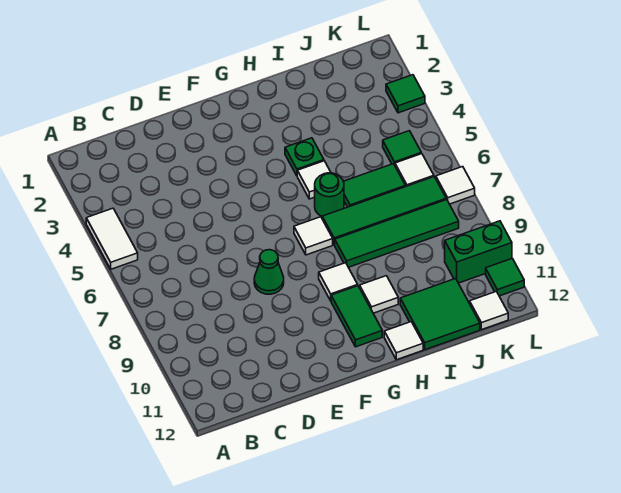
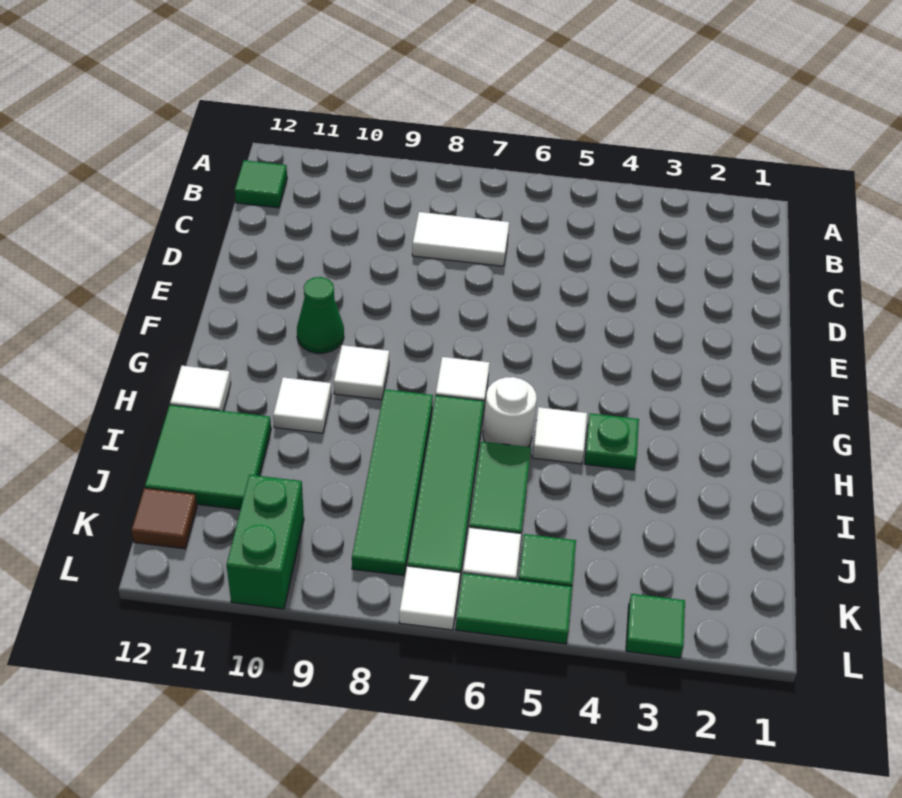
white tile A4:A5 level 1 -> white tile C7:C8 level 1
green cone E8 level 1 -> green cone F10 level 1
green tile G10:G11 level 1 -> green tile L5:L6 level 1
green round brick H6 level 1 -> white round brick H6 level 1
white tile K12 level 1 -> brown tile K12 level 1
green tile L11 level 1 -> green tile B12 level 1

